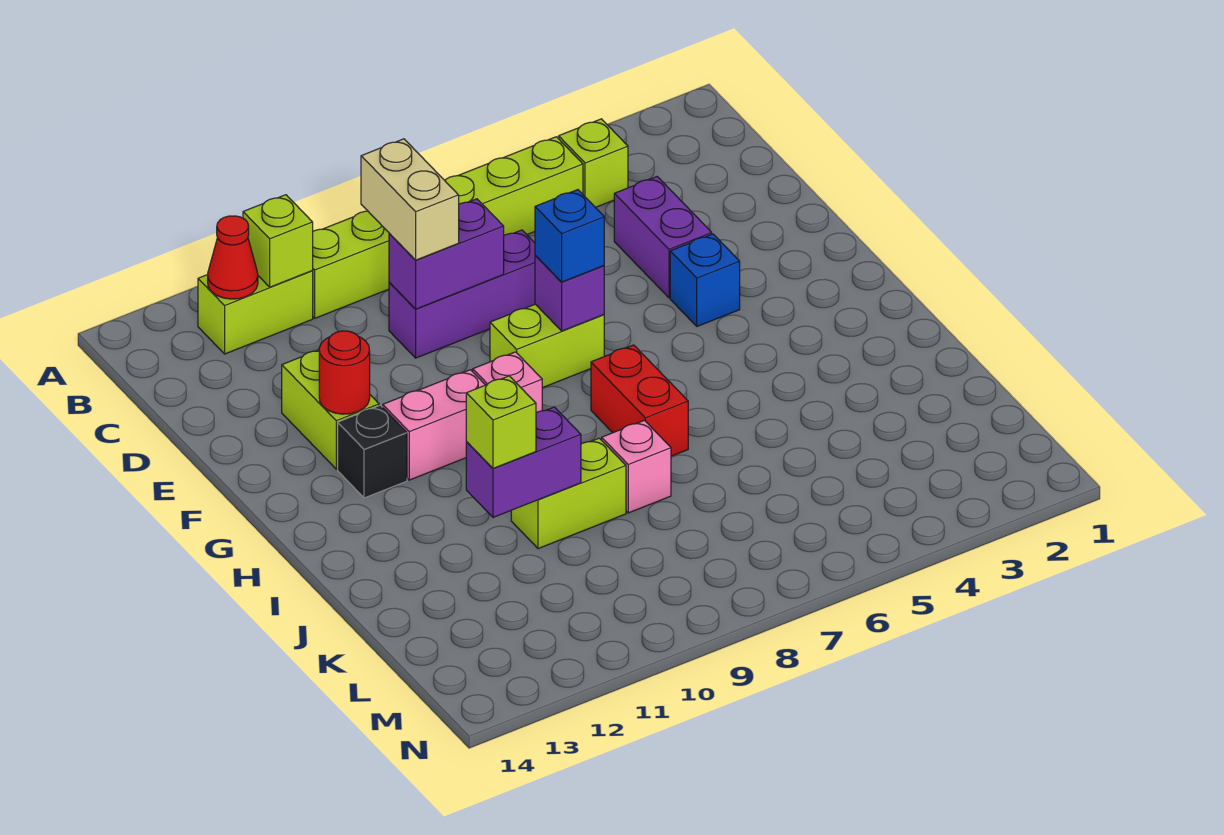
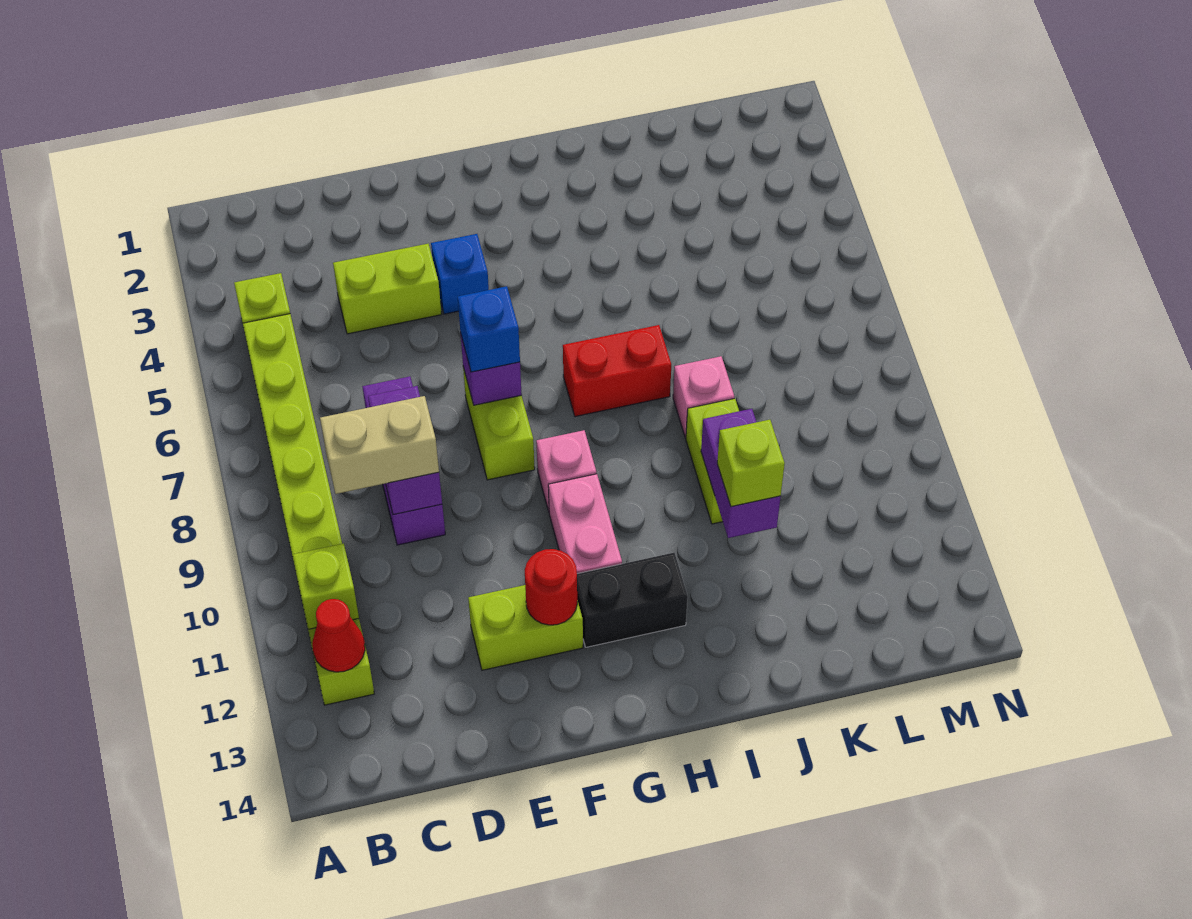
purple brick D4:E4 level 1 -> lime brick D4:E4 level 1
black brick G12 level 1 -> black brick G12:H12 level 1

